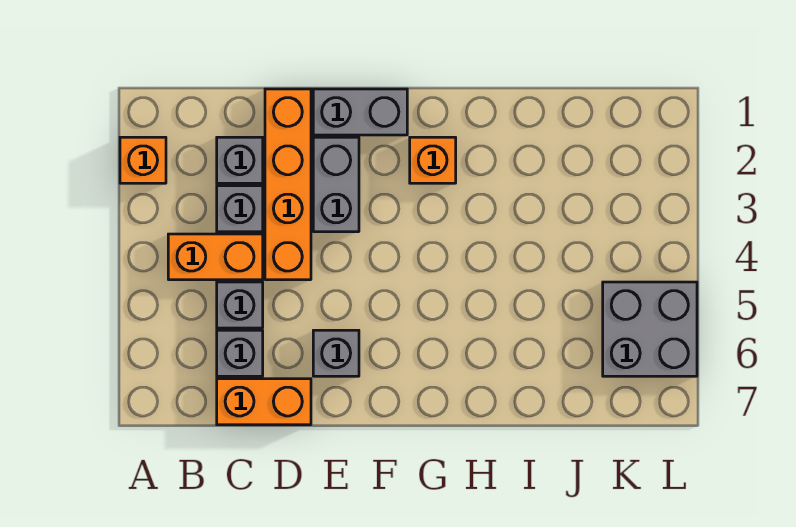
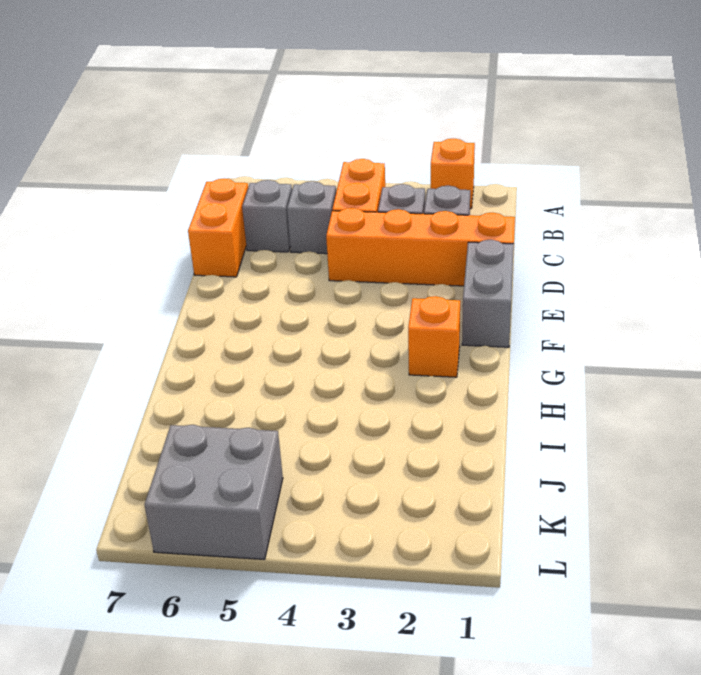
grey brick E2:E3 level 1 -> none
grey brick E6 level 1 -> none

